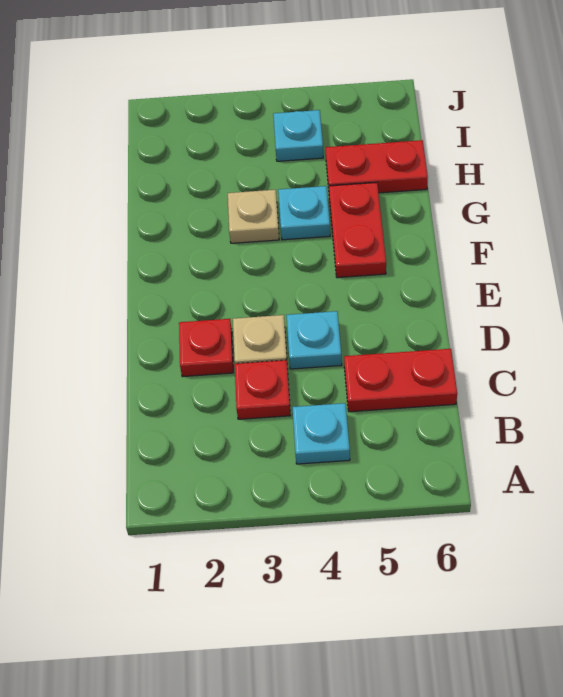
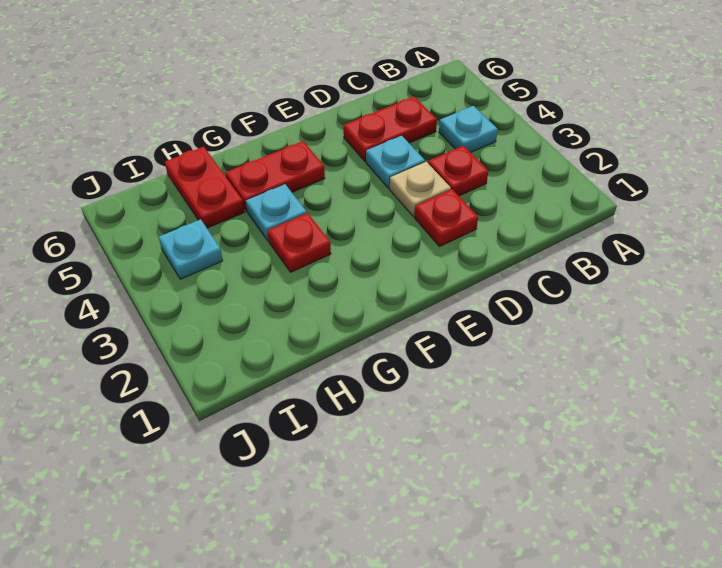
red plate C5:C6 level 1 -> red plate C5:D5 level 1
tan plate G3 level 1 -> red plate G3 level 1

